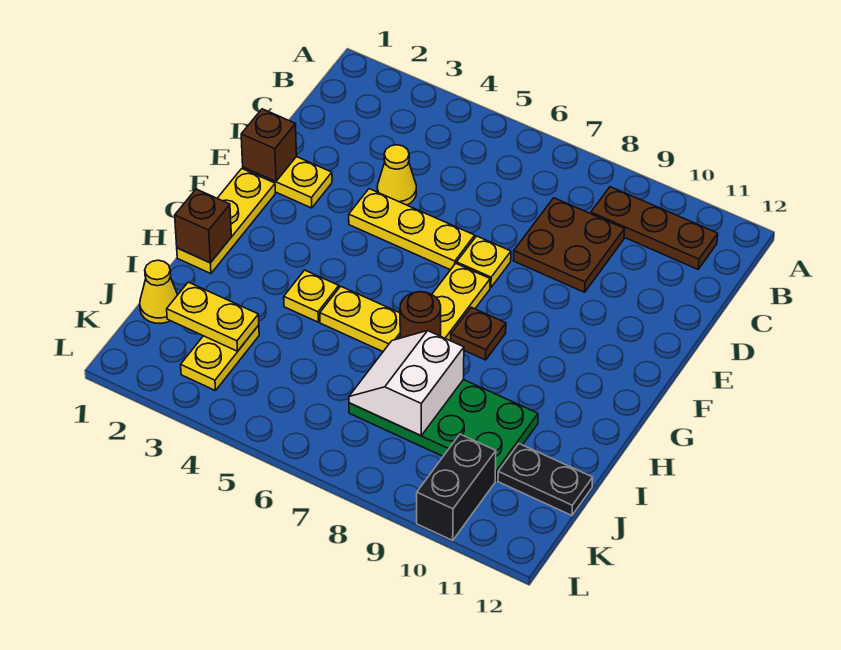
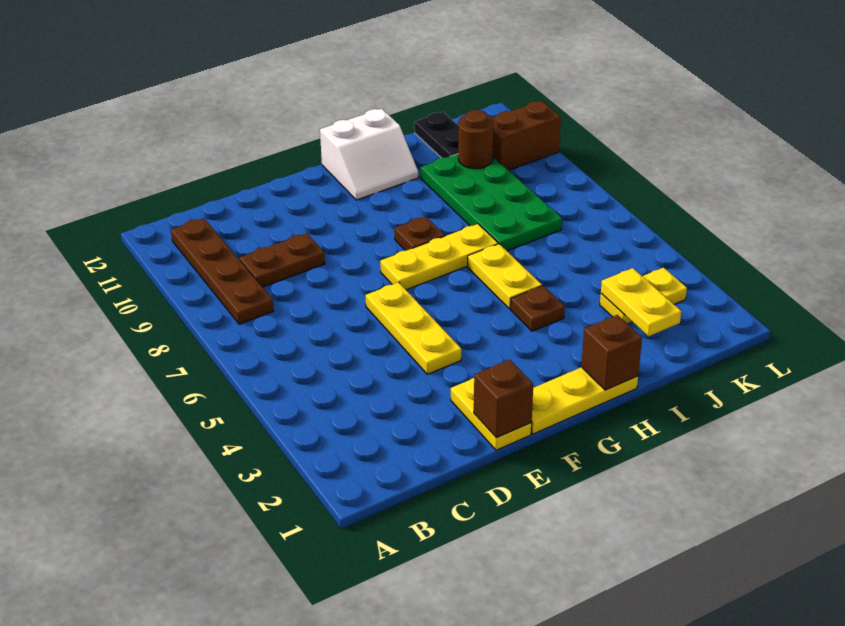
brown plate B9:B11 level 1 -> brown plate B8:B11 level 1
brown plate C8:D9 level 1 -> brown plate C9:D9 level 1
yellow cone D4 level 1 -> none
yellow plate E7 level 1 -> none
yellow plate H4 level 1 -> brown plate H4 level 1
brown round brick H7 level 2 -> brown round brick J10 level 2
white slope I7:J8 level 2 top 8 -> white slope G11:H12 level 1 top 12
yellow cone J1 level 1 -> none
black brick K10:L10 level 1 -> brown brick K10:L10 level 1

